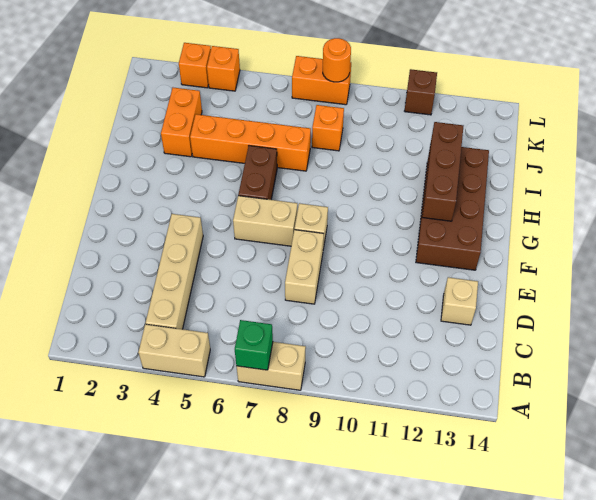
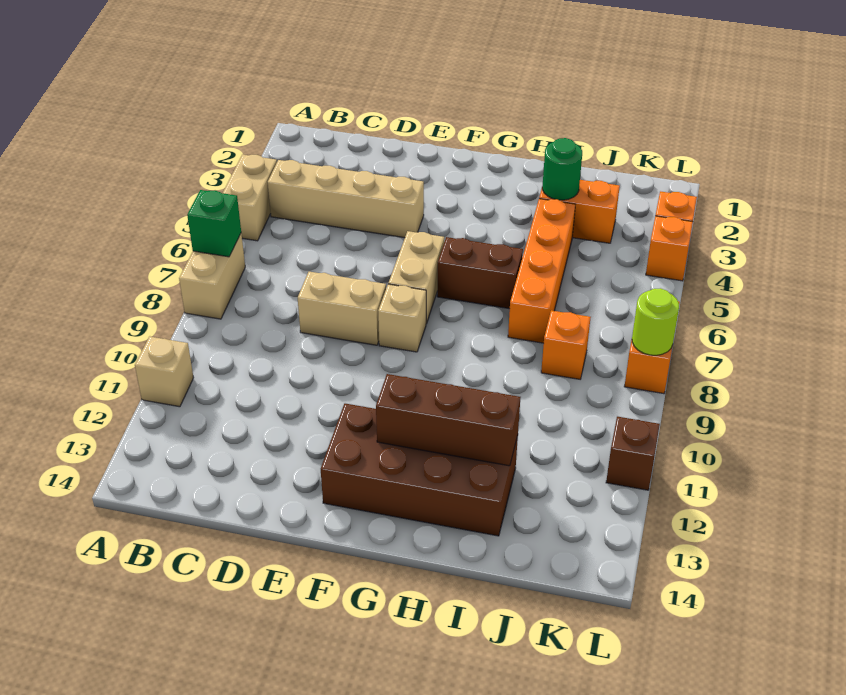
tan brick D13 level 1 -> tan brick A11 level 1
none -> green round brick I3 level 2
orange round brick L8 level 2 -> lime round brick L8 level 2

